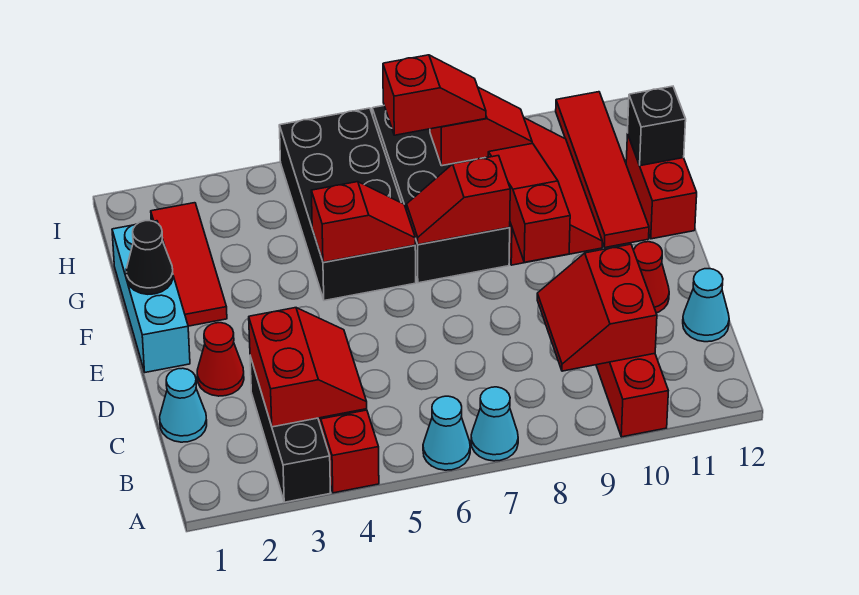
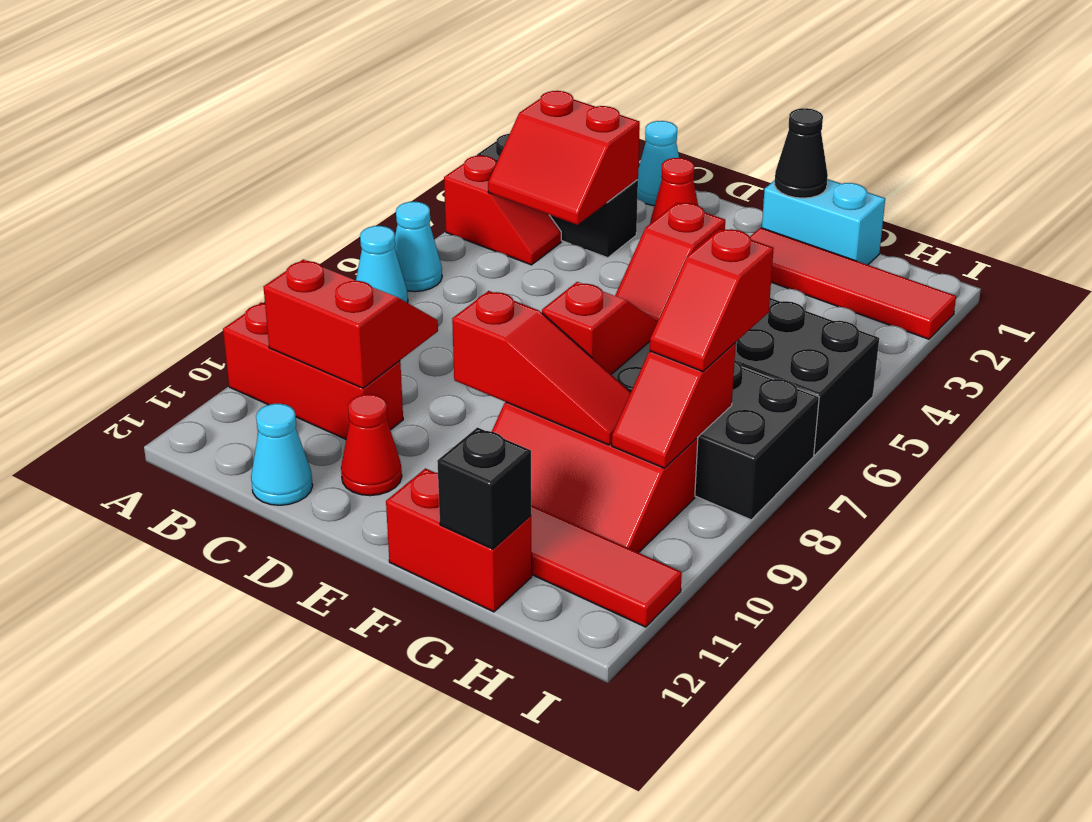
cyan brick E1:G1 level 1 -> cyan brick F1:G1 level 1
red tile F2:H2 level 1 -> red tile F2:I2 level 1

